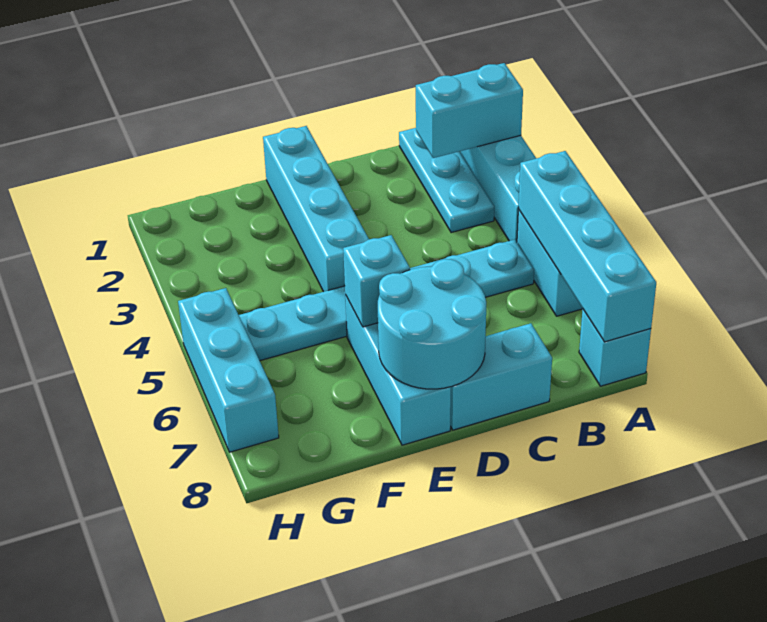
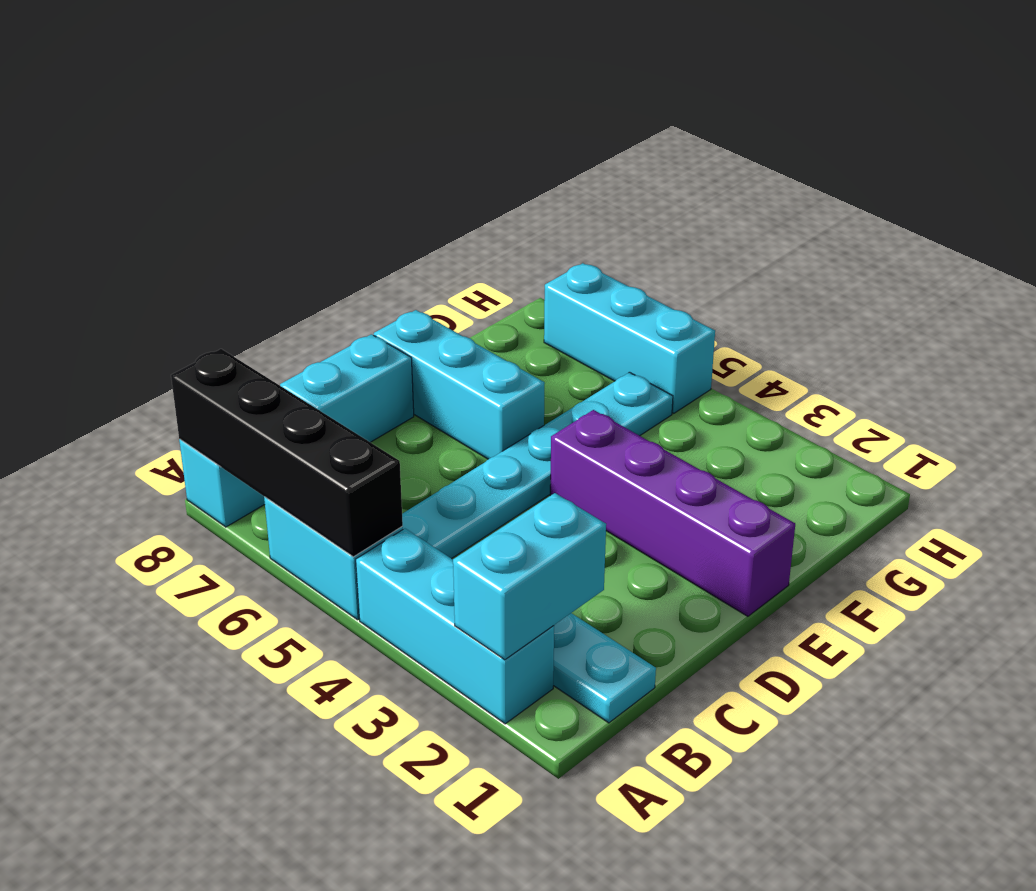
cyan brick A5:A8 level 2 -> black brick A5:A8 level 2
cyan round brick D7:E8 level 2 -> none
cyan brick E1:E4 level 1 -> purple brick E1:E4 level 1
cyan brick E6 level 2 -> none

